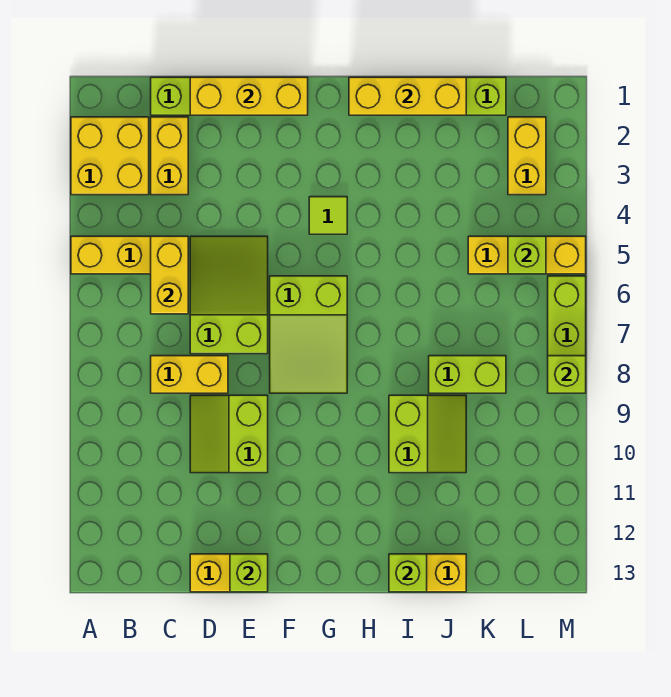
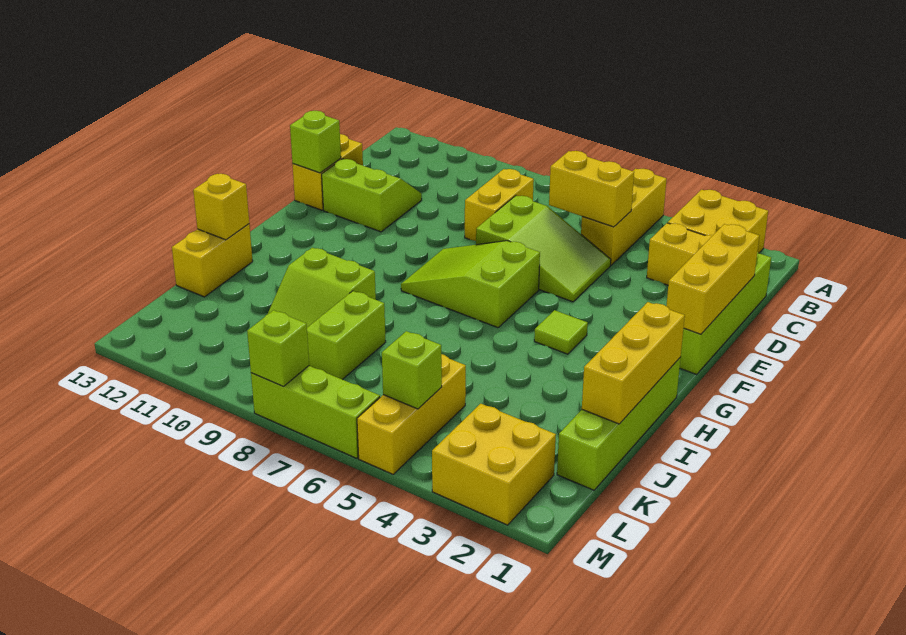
lime slope D9:E10 level 1 top E -> lime slope D11:E12 level 1 top E
lime brick I13 level 2 -> yellow brick I13 level 2
yellow brick L2:L3 level 1 -> yellow brick L2:M3 level 1

